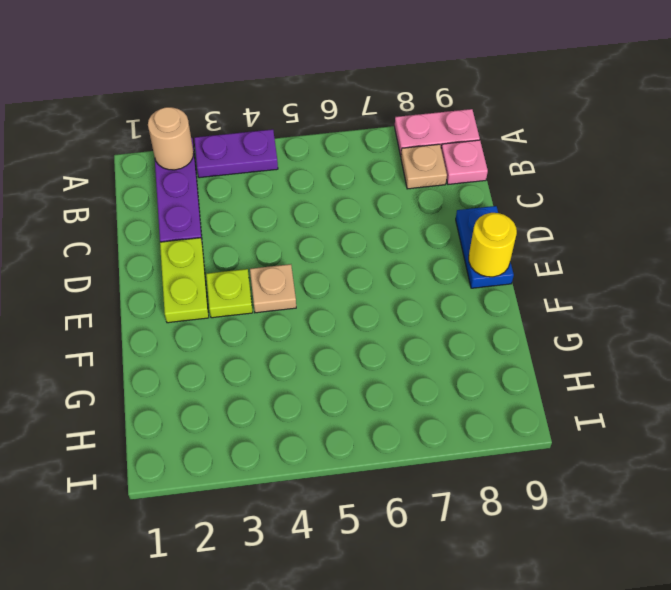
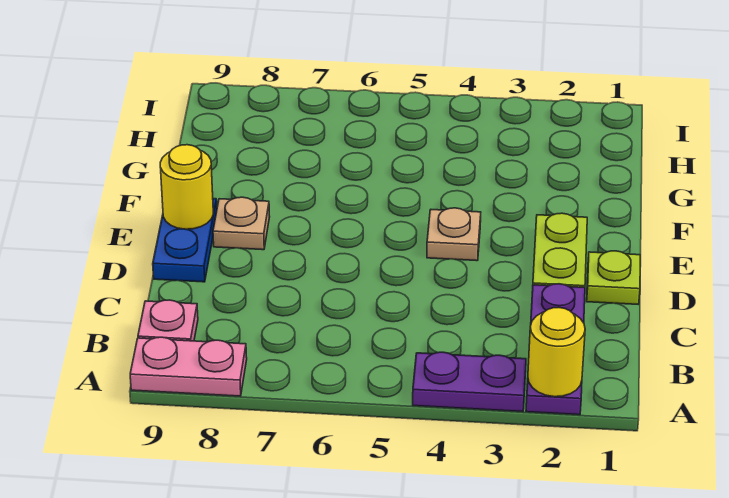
tan round brick A2 level 2 -> yellow round brick A2 level 2
tan plate B8 level 1 -> tan plate E8 level 1
lime plate E3 level 1 -> lime plate D1 level 1

